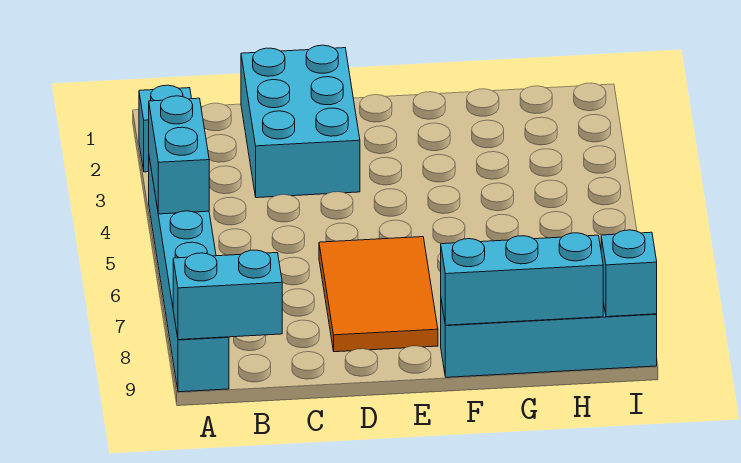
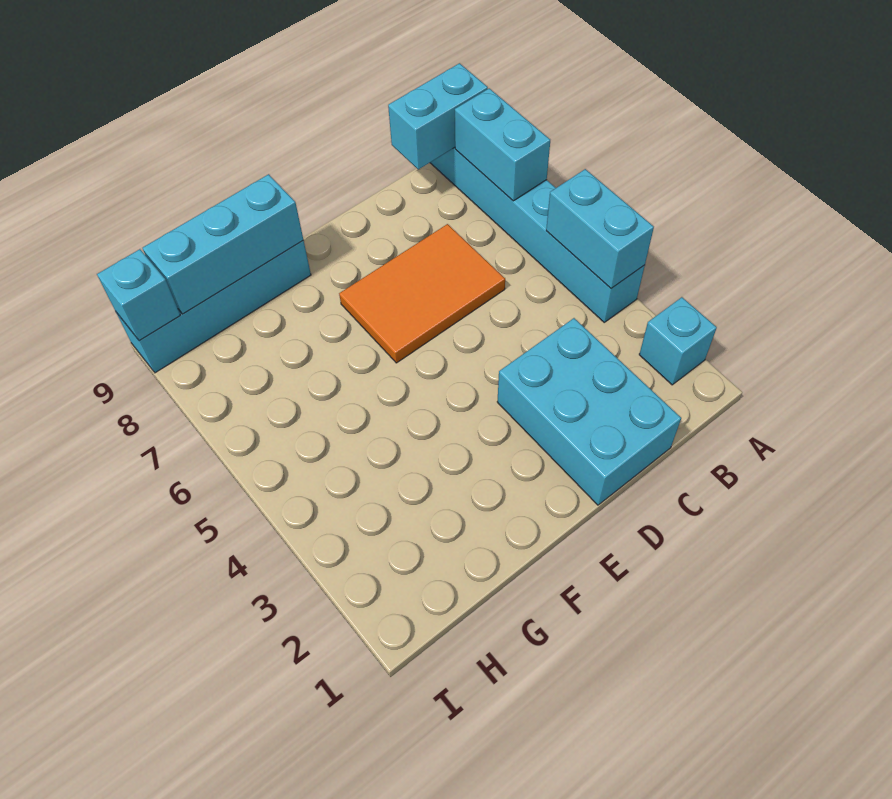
none -> cyan brick A7:A8 level 2
orange tile D6:E8 level 1 -> orange tile C6:E7 level 1

